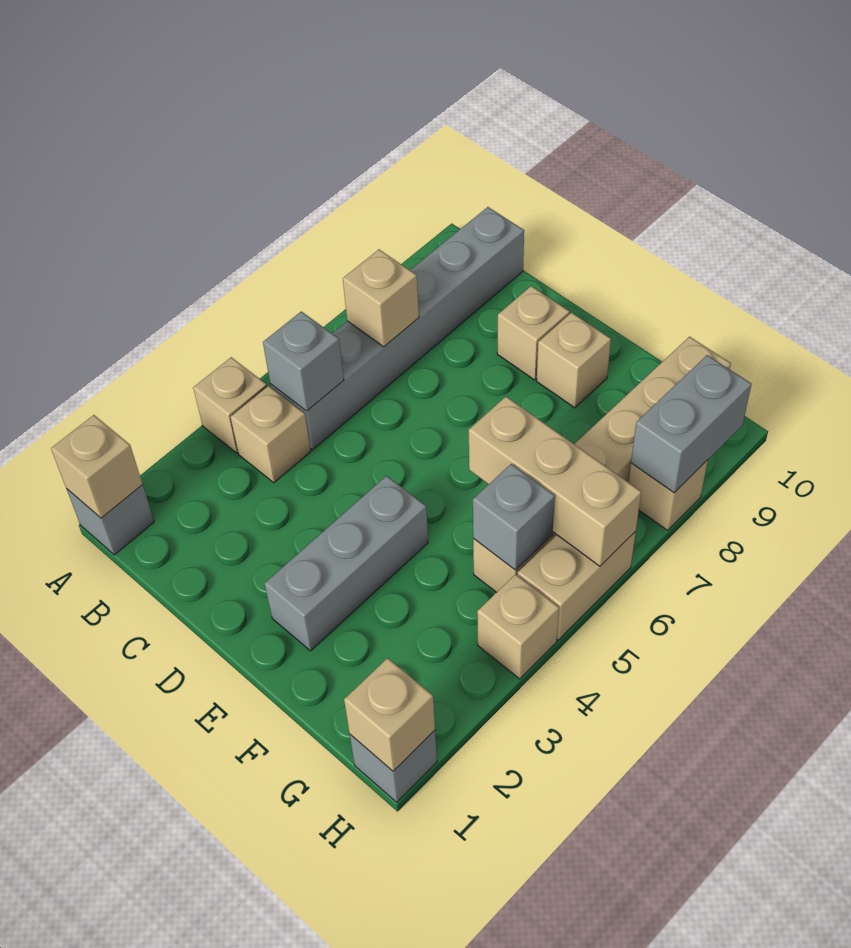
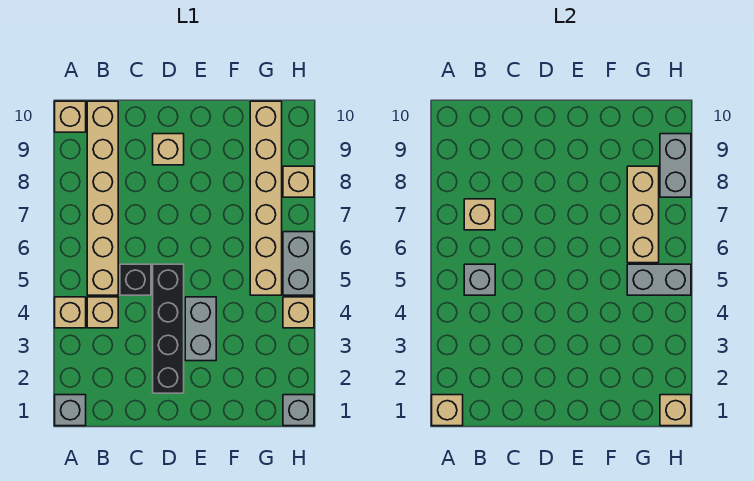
grey brick B5:B10 level 1 -> tan brick B5:B10 level 1
none -> black brick C5 level 1
none -> black brick D2:D5 level 1
grey brick E2:E4 level 1 -> grey brick E3:E4 level 1
tan brick E9 level 1 -> tan brick A10 level 1
tan brick F6:H6 level 2 -> tan brick G6:G8 level 2
grey brick G5 level 2 -> grey brick G5:H5 level 2
tan brick H5:H6 level 1 -> grey brick H5:H6 level 1

